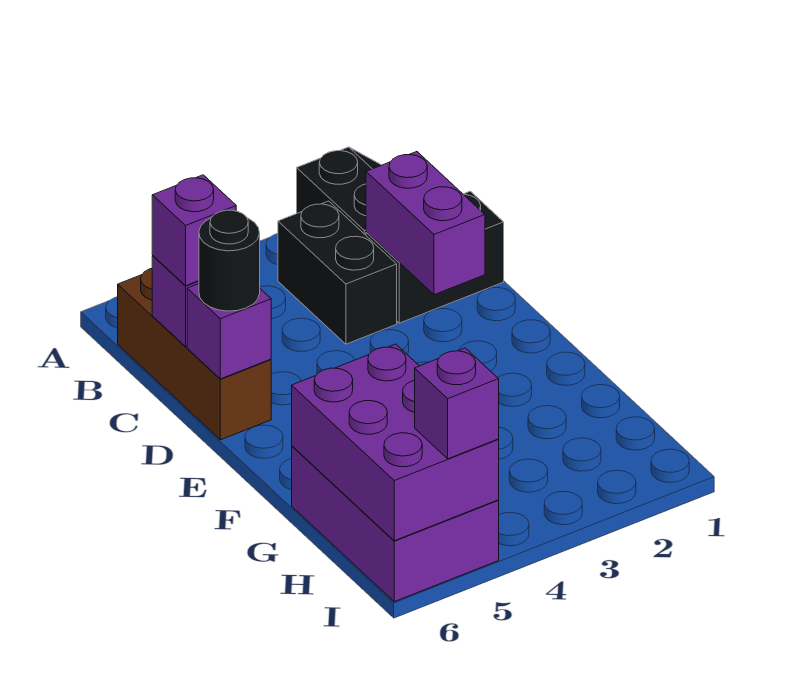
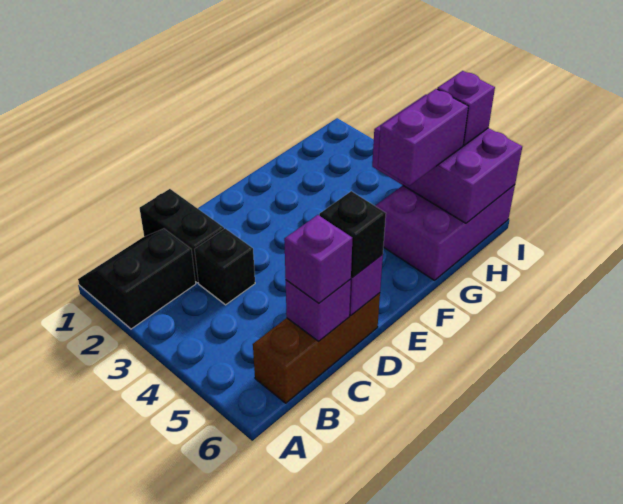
black brick B3:C3 level 1 -> black brick C3 level 1
purple brick C2:D2 level 2 -> purple brick G5:H5 level 3
black round brick D6 level 3 -> black brick D6 level 3
purple brick G5:I6 level 2 -> purple brick H4:I6 level 2

